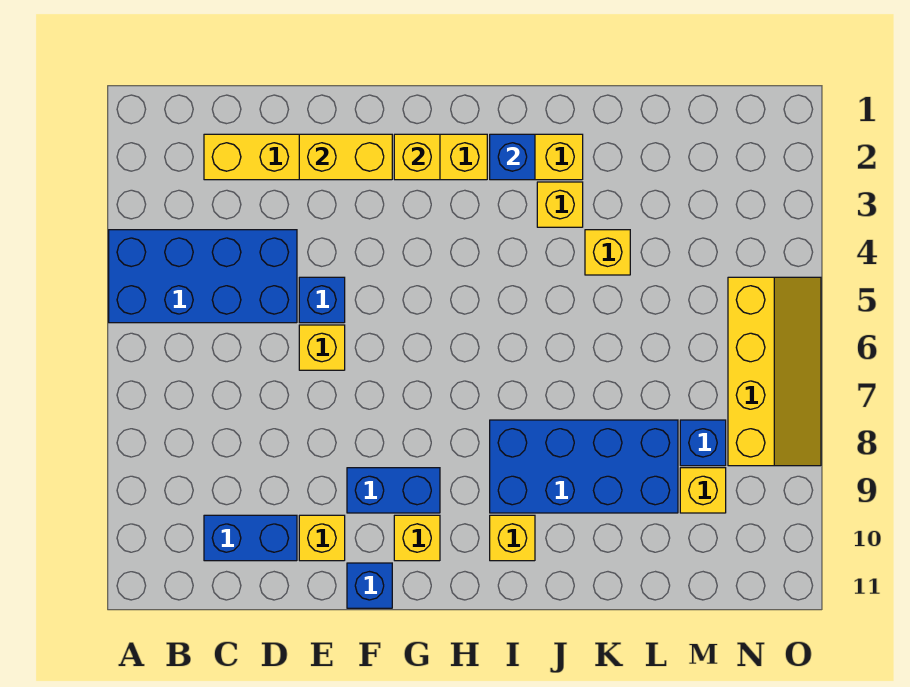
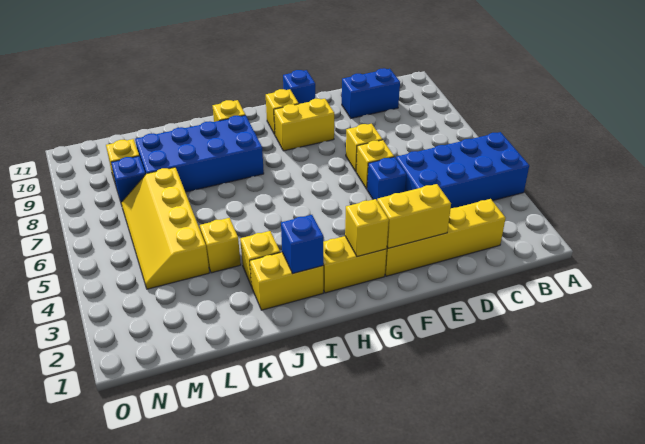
yellow brick E10 level 1 -> yellow brick E7 level 1
blue brick F9:G9 level 1 -> yellow brick F9:G9 level 1
yellow slope N5:O8 level 1 top N -> yellow slope L4:M7 level 1 top L

